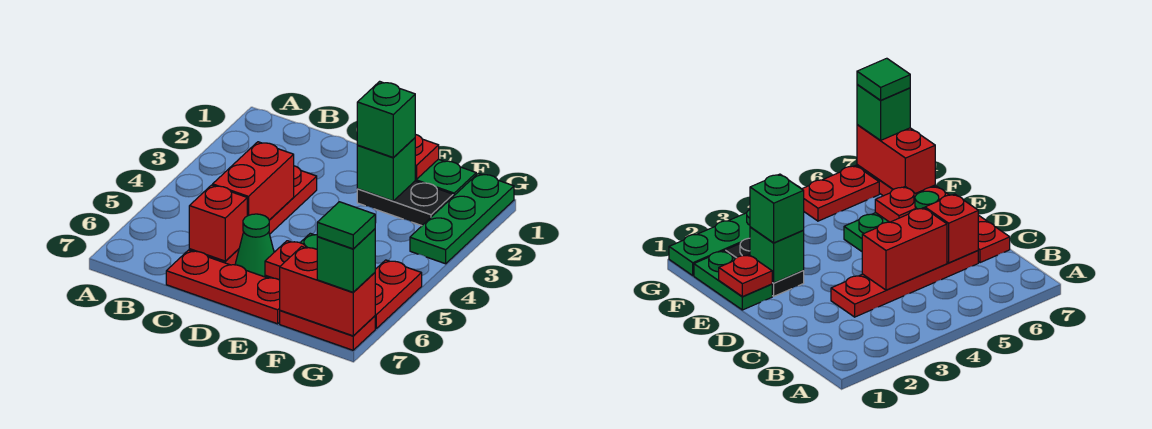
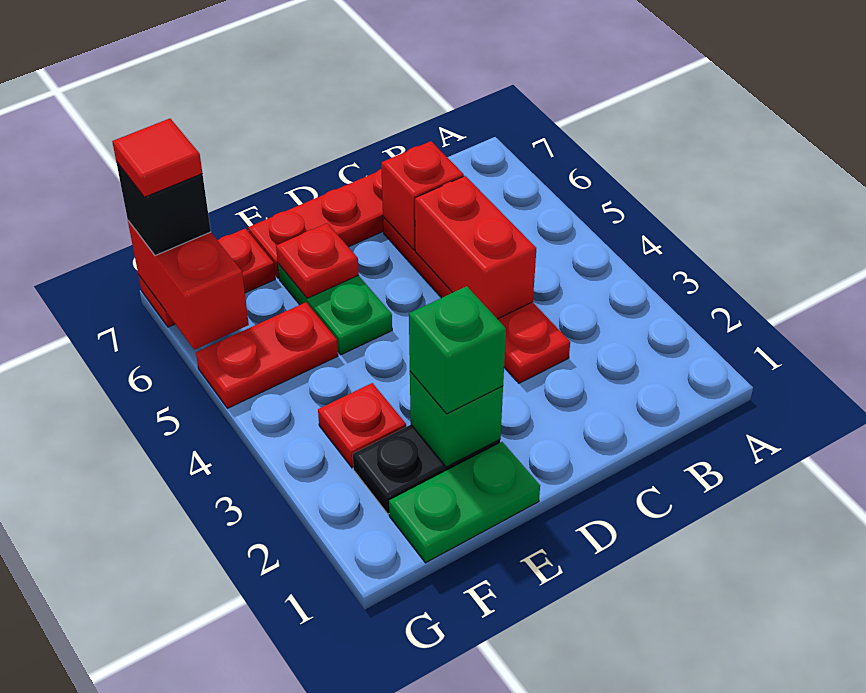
green cone D6 level 1 -> none
red plate E1 level 2 -> red plate F3 level 1
red brick F7:G7 level 2 -> red brick G6:G7 level 2
green plate G1:G3 level 1 -> none
red plate G5:G6 level 1 -> red plate F5:G5 level 1
green brick G7 level 3 -> black brick G7 level 3
green tile G7 level 4 -> red tile G7 level 4

